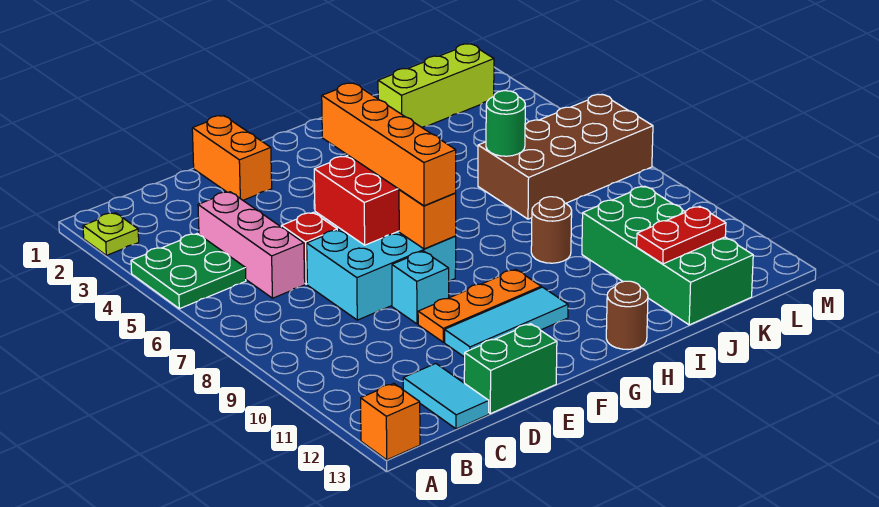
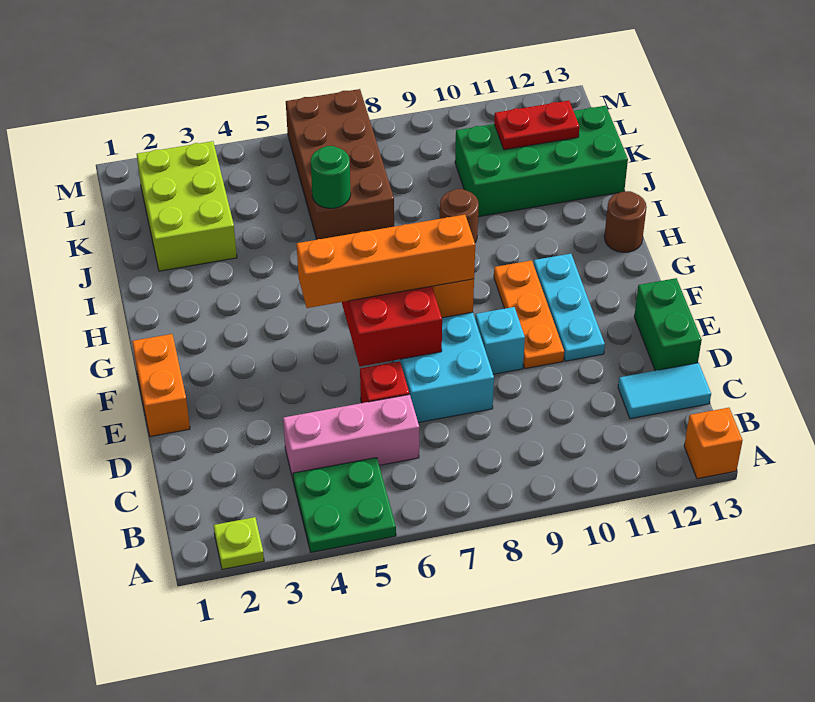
orange brick E1:E2 level 1 -> orange brick E1:F1 level 1
cyan tile E11:G11 level 1 -> cyan plate E11:G11 level 1
lime brick J2:L2 level 1 -> lime brick J2:L3 level 1
red plate J12:K12 level 2 -> red plate K11:K12 level 2

